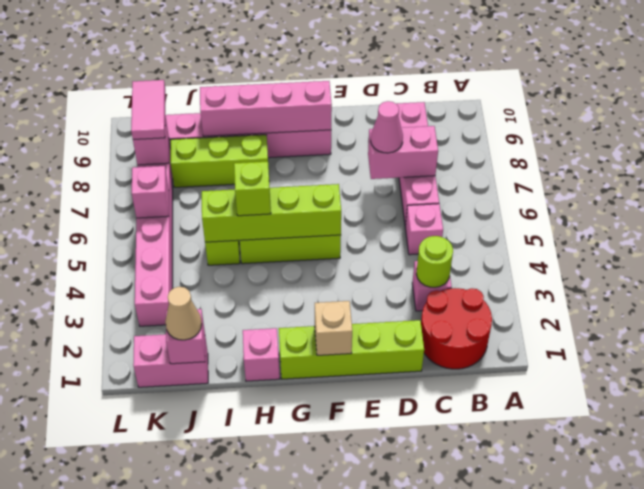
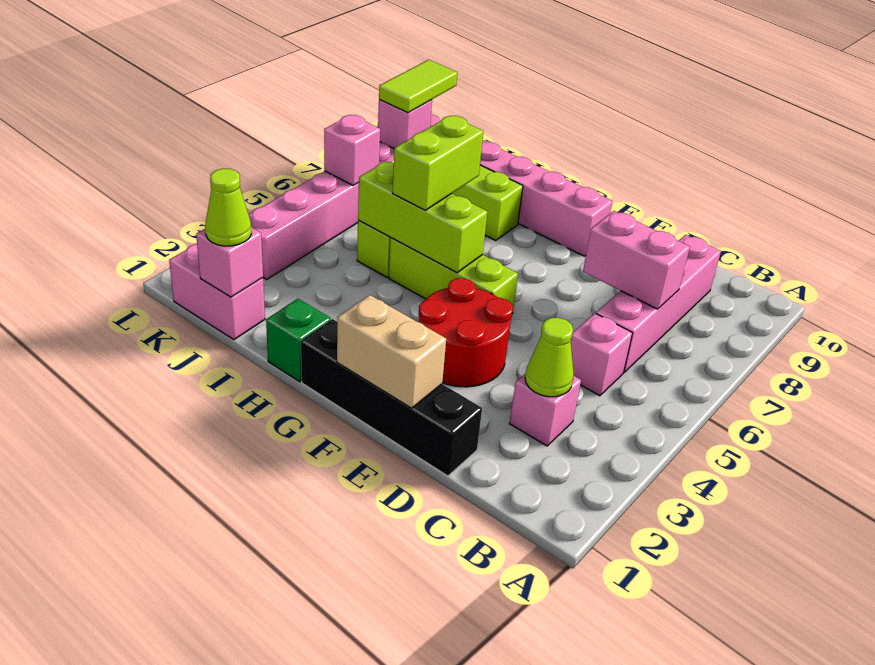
red round brick B1:C2 level 1 -> red round brick E3:F4 level 1
lime round brick C3 level 2 -> lime cone C3 level 2
lime brick D1:G1 level 1 -> black brick D1:G1 level 1
pink cone D7 level 3 -> none
tan brick F1 level 2 -> tan brick E1:F1 level 2
lime brick F5:I5 level 2 -> lime brick G5:I5 level 2
pink brick F9:I9 level 2 -> none
pink brick H1 level 1 -> green brick H1 level 1
lime brick H5 level 3 -> lime brick H5:H6 level 3
tan cone J1 level 3 -> lime cone J1 level 3
pink tile K8:K9 level 3 -> lime tile K8:K9 level 3

